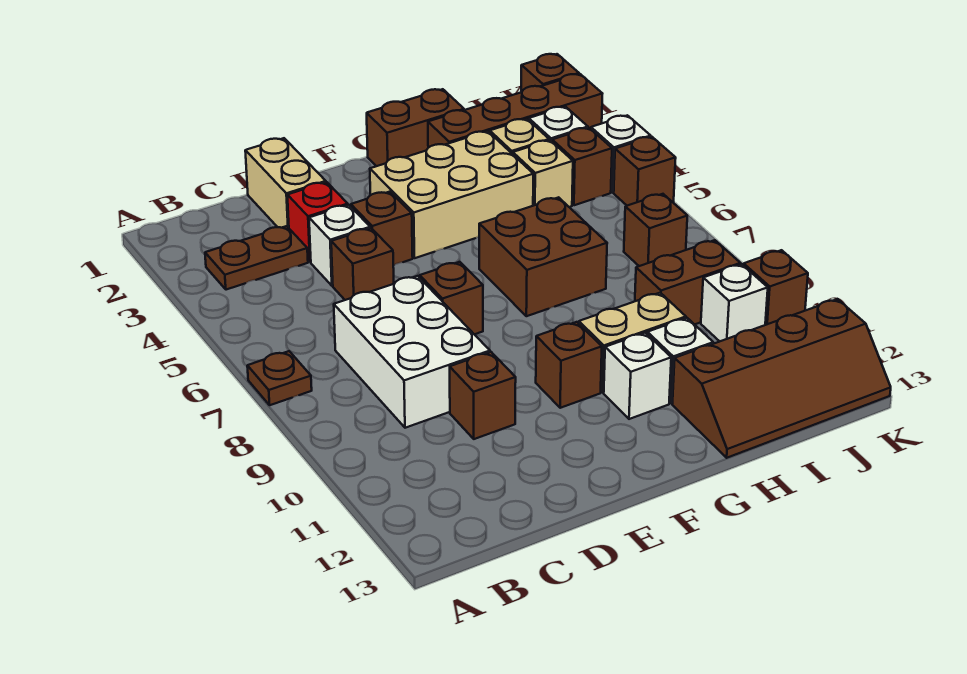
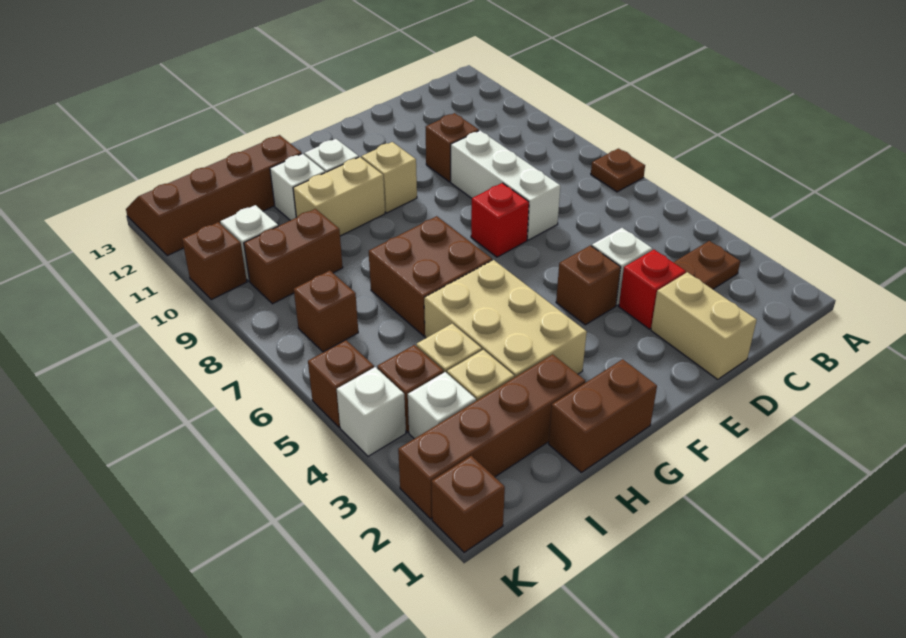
white brick C7:D9 level 1 -> white brick D7:D9 level 1
brown brick D5 level 1 -> none
brown brick E7 level 1 -> red brick E7 level 1
tan brick F3:H4 level 1 -> tan brick G3:H5 level 1
brown brick F10 level 1 -> tan brick F10 level 1

